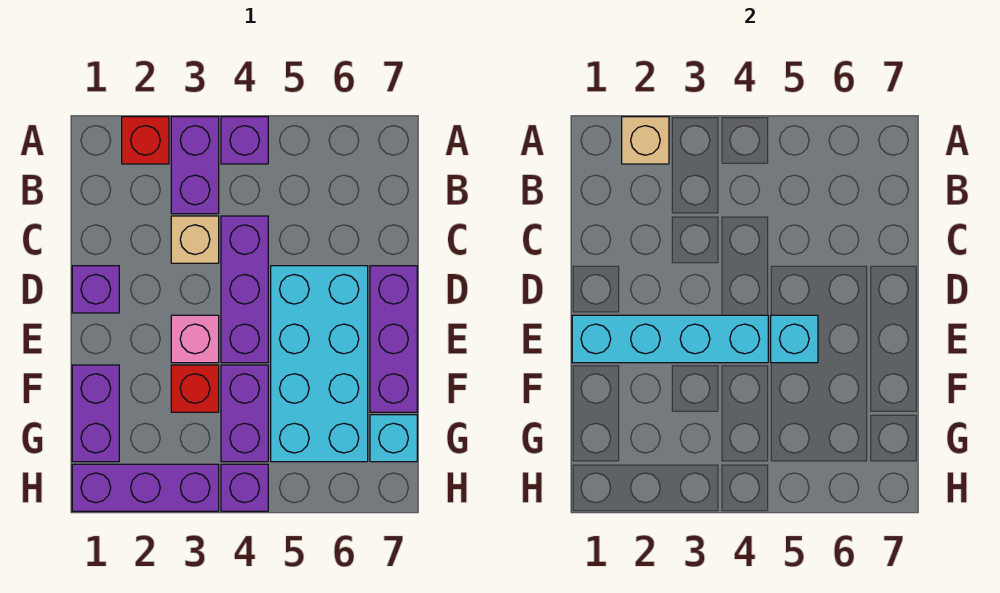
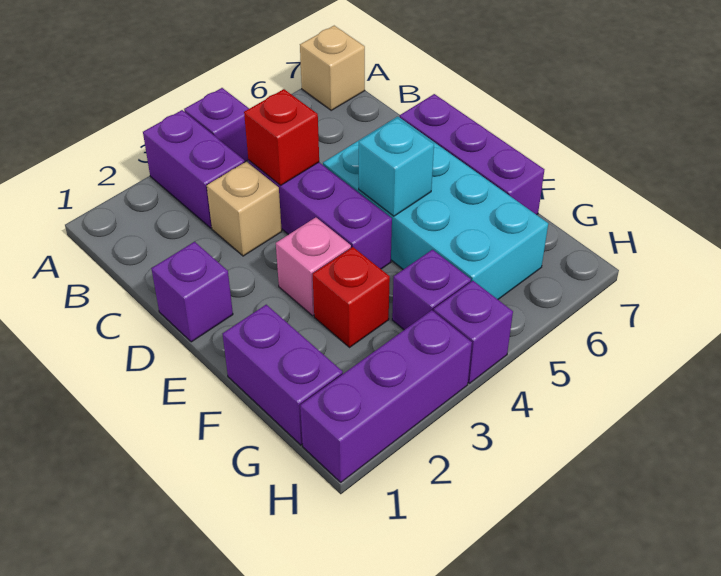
red brick A2 level 1 -> red brick C4 level 2
tan brick A2 level 2 -> tan brick A7 level 1
cyan brick E1:E4 level 2 -> none
purple brick F4:G4 level 1 -> purple brick G4 level 1
cyan brick G7 level 1 -> none

